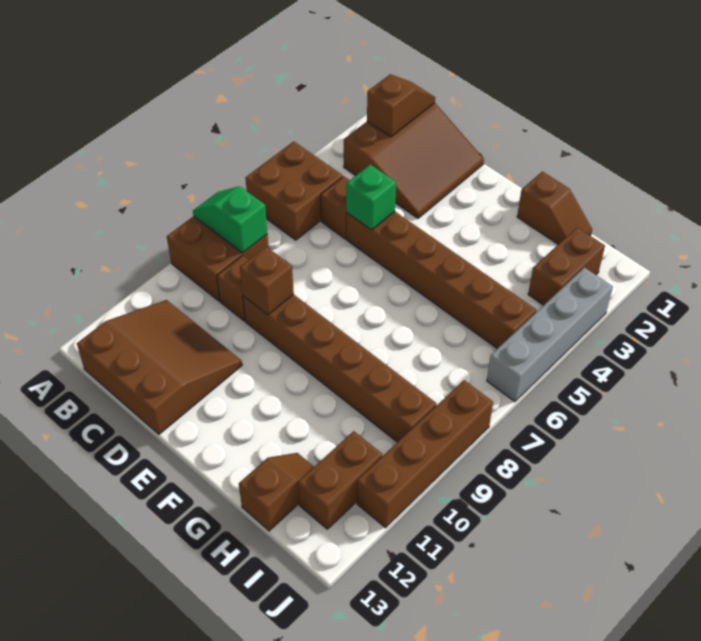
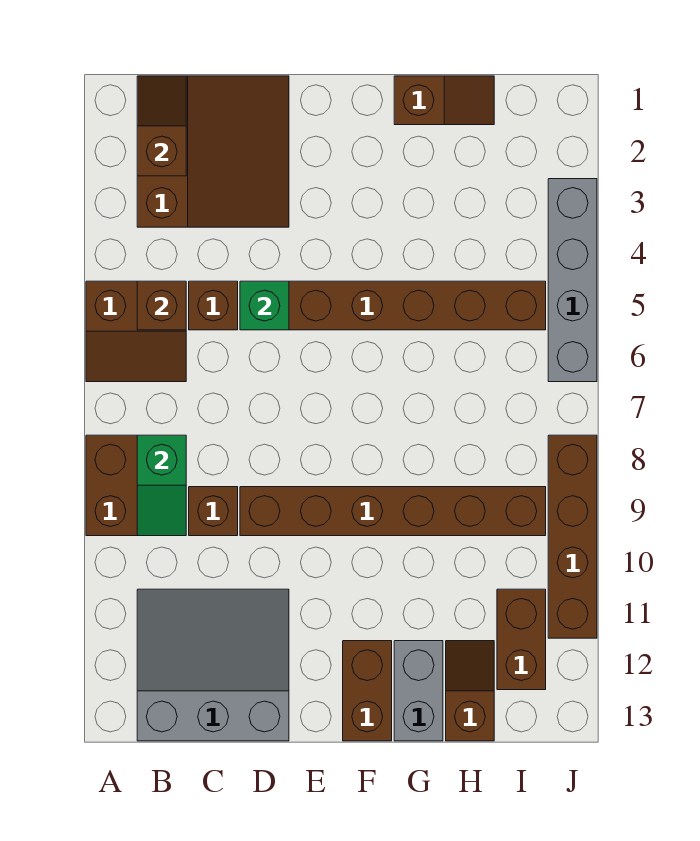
brown brick A5:B6 level 1 -> brown slope A5:B6 level 1 top 5
green slope A8:B8 level 2 top B -> green slope B8:B9 level 2 top 8
brown slope B11:D13 level 1 top 13 -> grey slope B11:D13 level 1 top 13
brown brick D9 level 2 -> brown brick B5 level 2
none -> grey brick G12:G13 level 1
brown brick I2:I3 level 1 -> brown brick F12:F13 level 1

